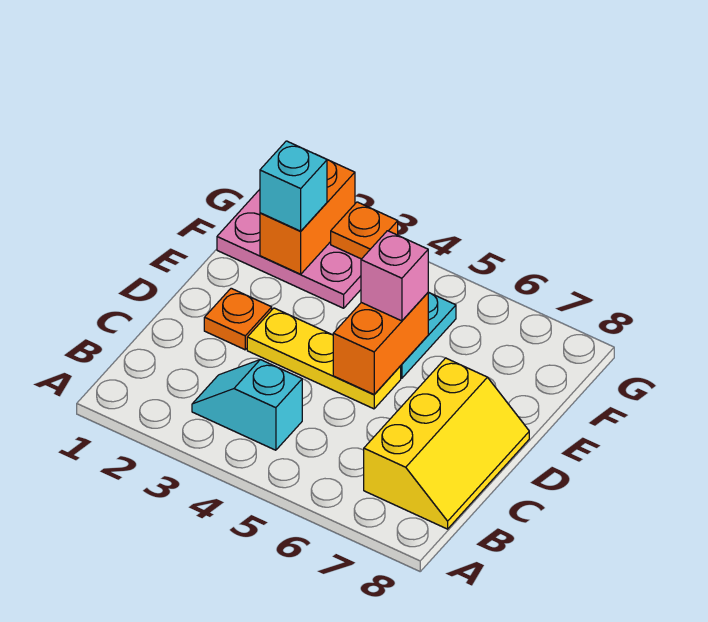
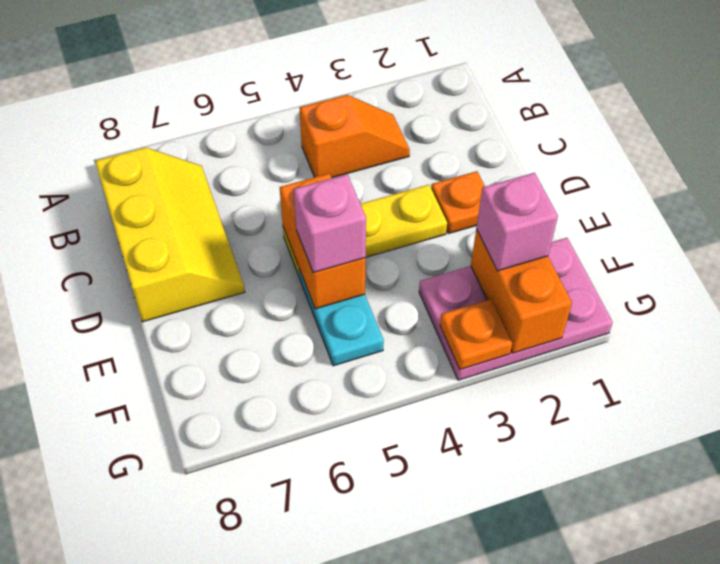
cyan slope B3:B4 level 1 top 4 -> orange slope B3:B4 level 1 top 4
yellow slope B7:D8 level 1 top 7 -> yellow slope B7:D8 level 1 top 8
cyan brick F2 level 3 -> pink brick F2 level 3

